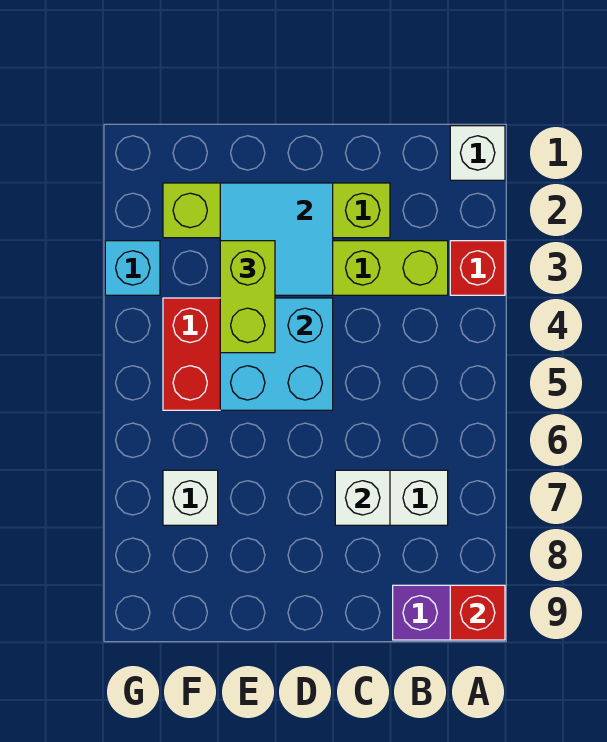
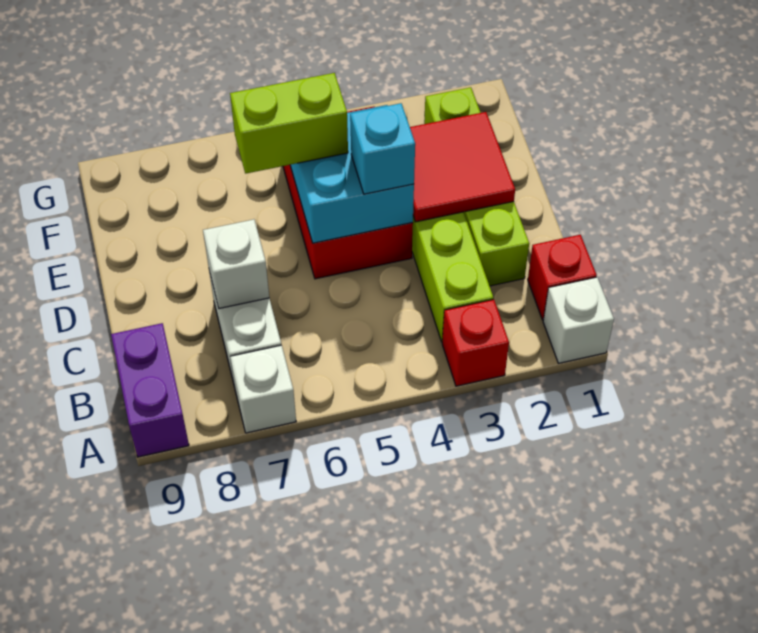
red brick A9 level 2 -> red brick B1 level 1
cyan tile D2:E3 level 2 -> red tile D2:E3 level 2
lime brick E3:E4 level 3 -> lime brick E5:E6 level 3
white brick F7 level 1 -> white brick A7 level 1
cyan brick G3 level 1 -> cyan brick D4 level 3

